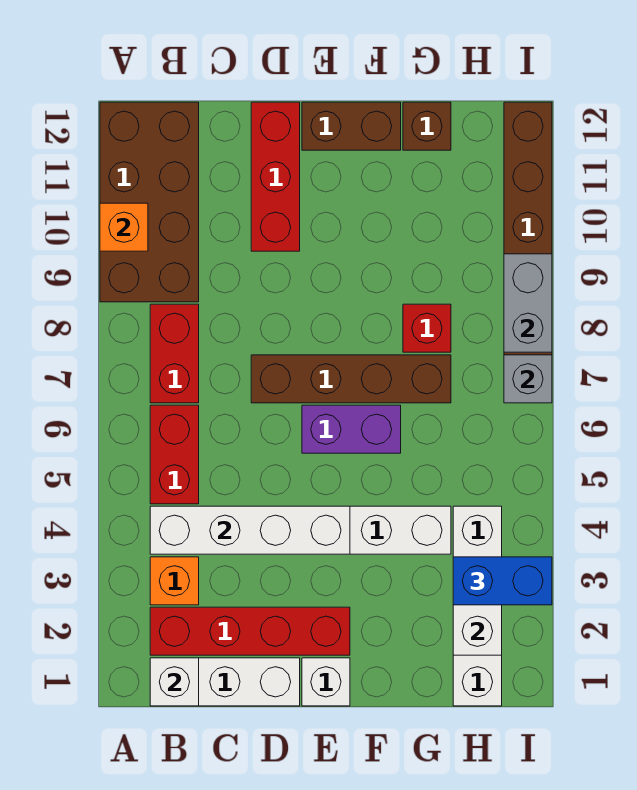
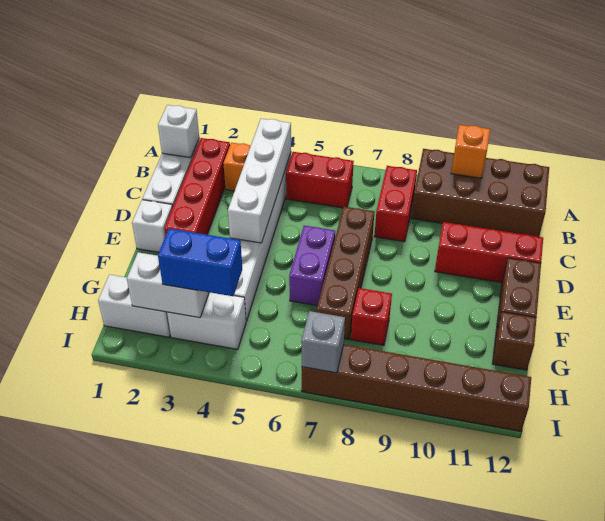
red brick B7:B8 level 1 -> red brick B8:C8 level 1
blue brick H3:I3 level 3 -> blue brick H3:H4 level 3
grey brick I8:I9 level 2 -> none

